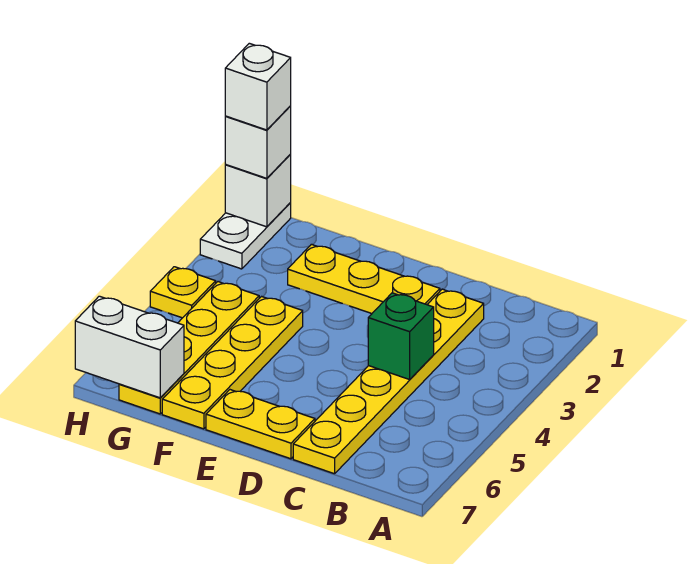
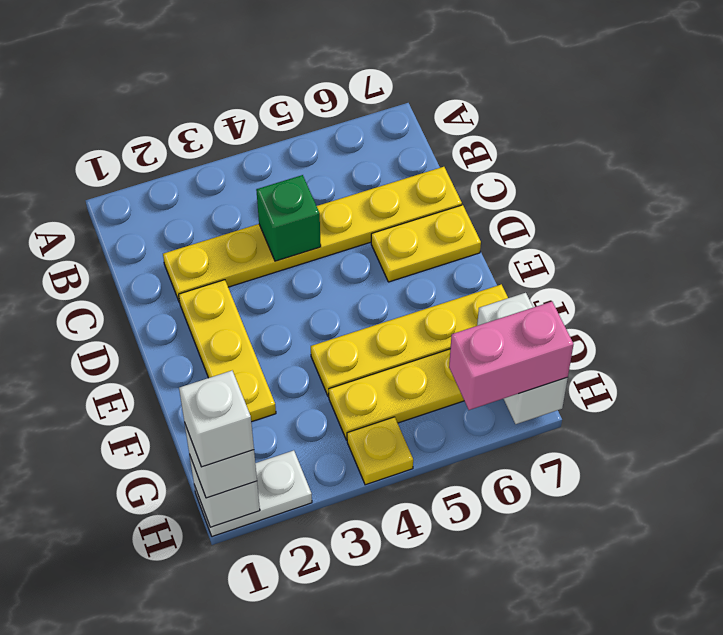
yellow plate D7:E7 level 1 -> yellow plate D6:D7 level 1
none -> pink brick H6:H7 level 3

